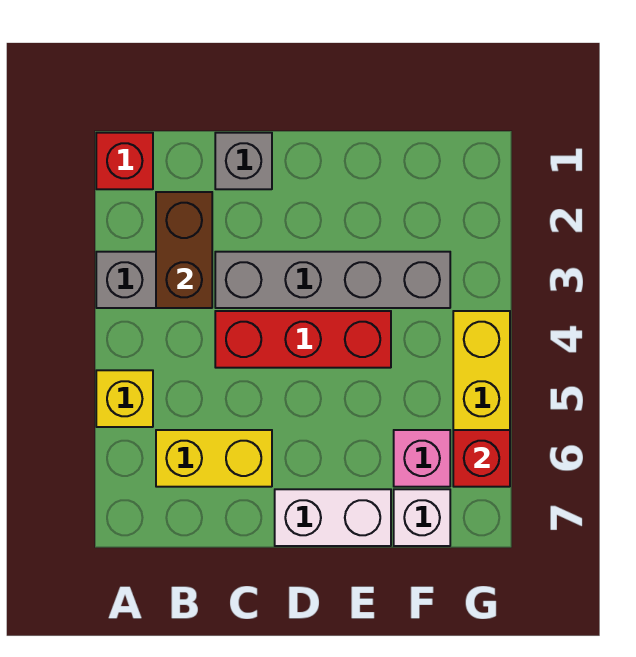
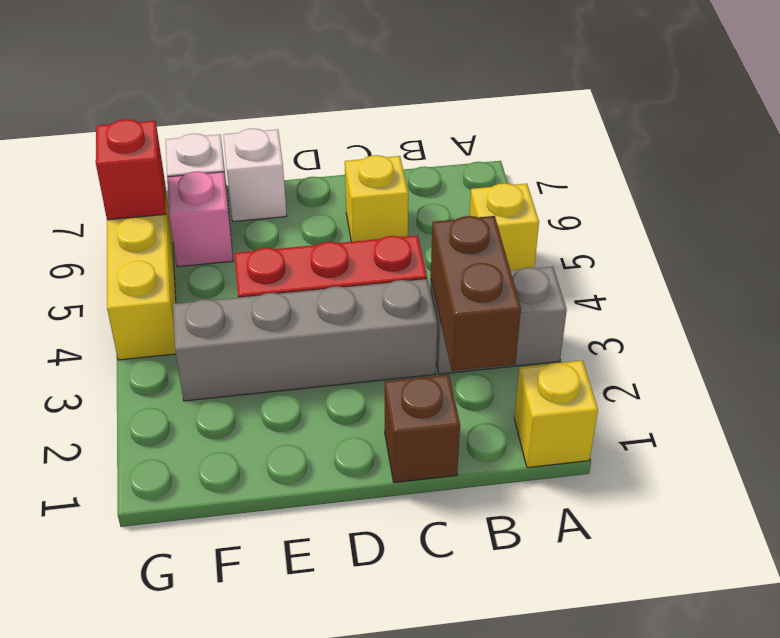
red brick A1 level 1 -> yellow brick A1 level 1
yellow brick B6:C6 level 1 -> yellow brick C6 level 1
grey brick C1 level 1 -> brown brick C1 level 1
white brick D7:E7 level 1 -> white brick E7 level 1

